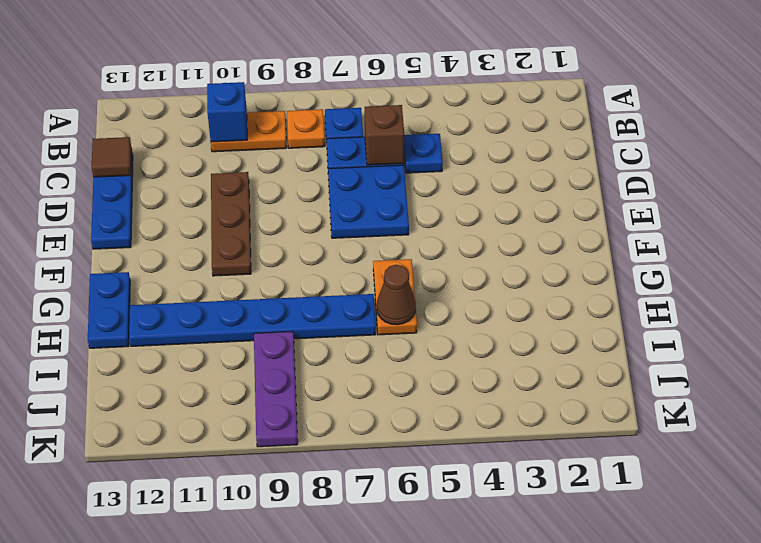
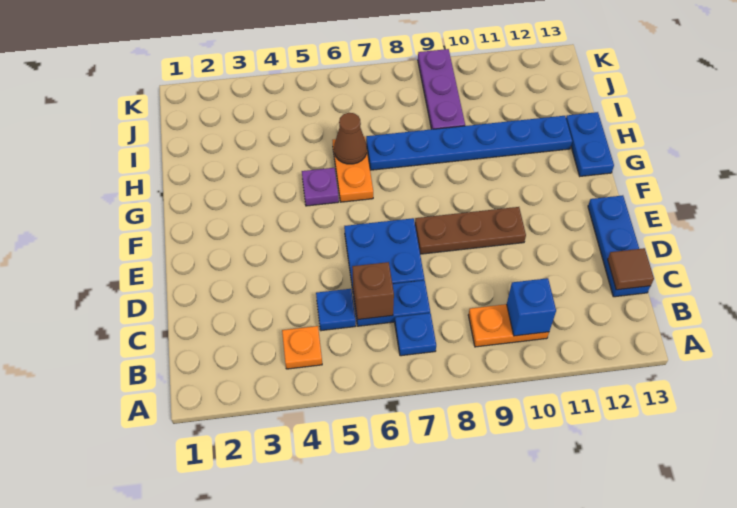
orange plate B8 level 1 -> orange plate B4 level 1
brown plate D10:F10 level 1 -> brown plate E8:E10 level 1
none -> purple plate G5 level 1

